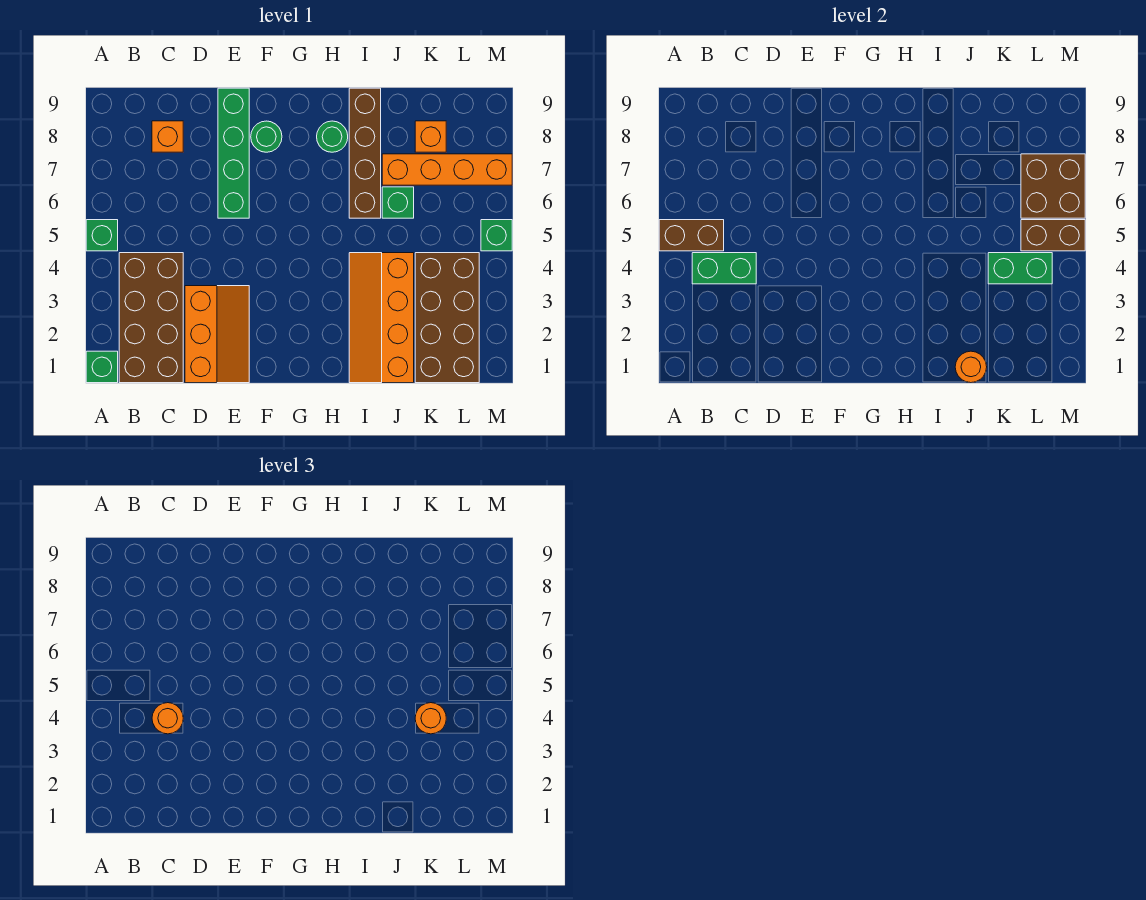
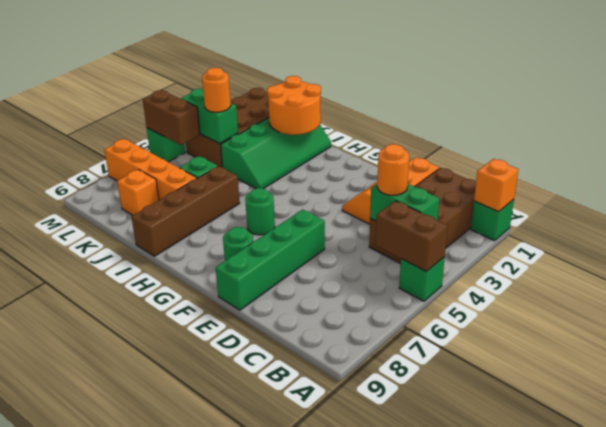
orange brick C8 level 1 -> orange brick A1 level 2
green round brick H8 level 1 -> green round brick G6 level 1
orange slope I1:J4 level 1 top J -> green slope I1:J4 level 1 top J
orange round brick J1 level 2 -> orange round brick I1:J2 level 2
brown brick L6:M7 level 2 -> none

